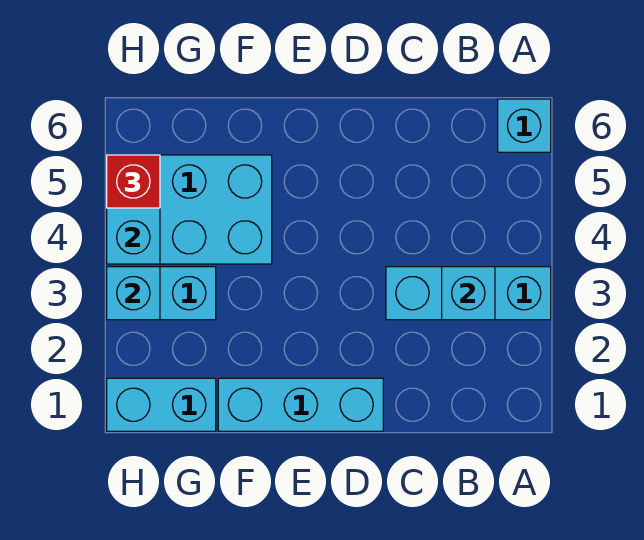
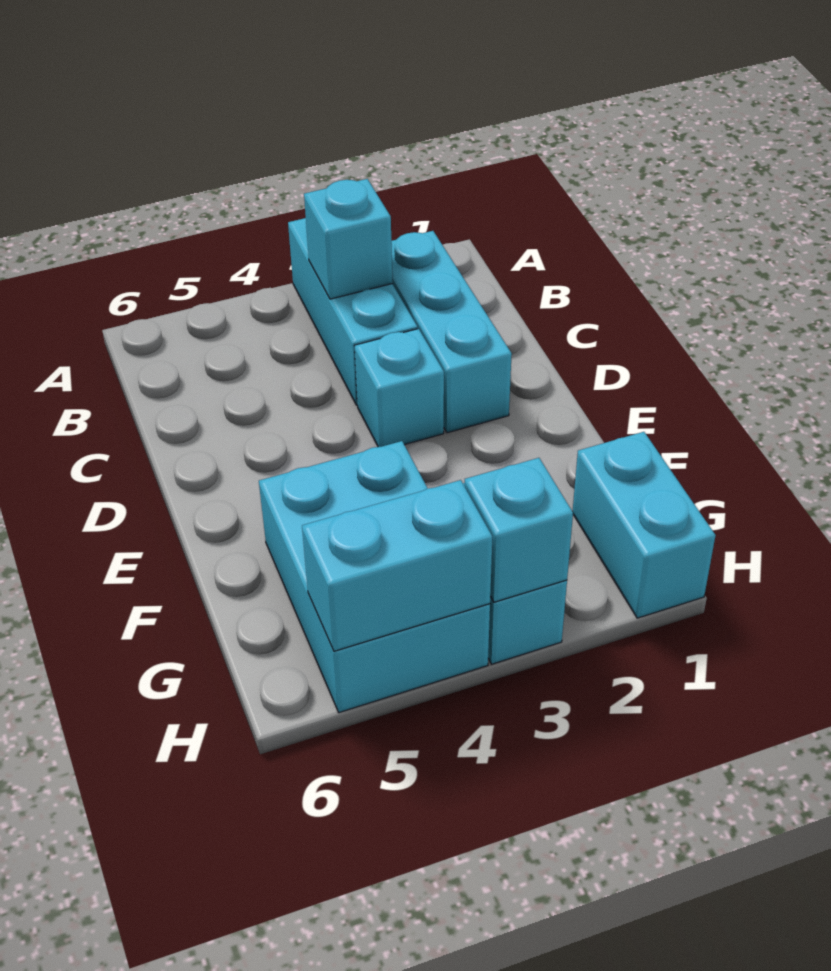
cyan brick A6 level 1 -> cyan brick D3 level 1
cyan brick D1:F1 level 1 -> cyan brick B2:D2 level 1
red brick H5 level 3 -> none

